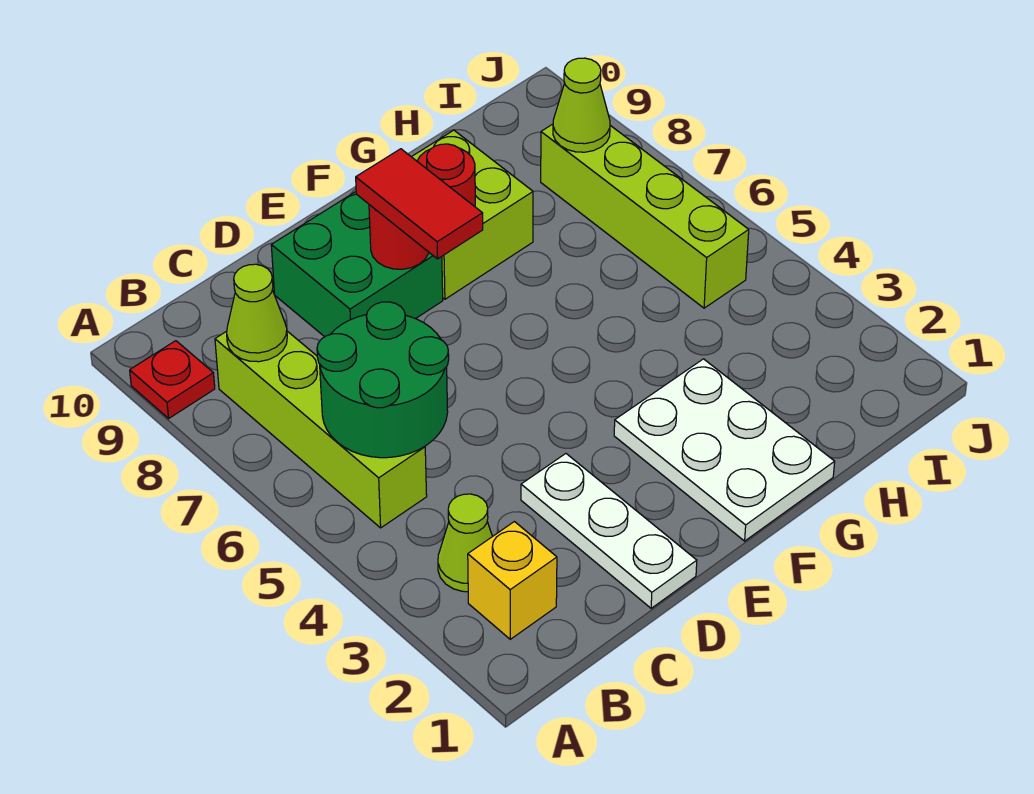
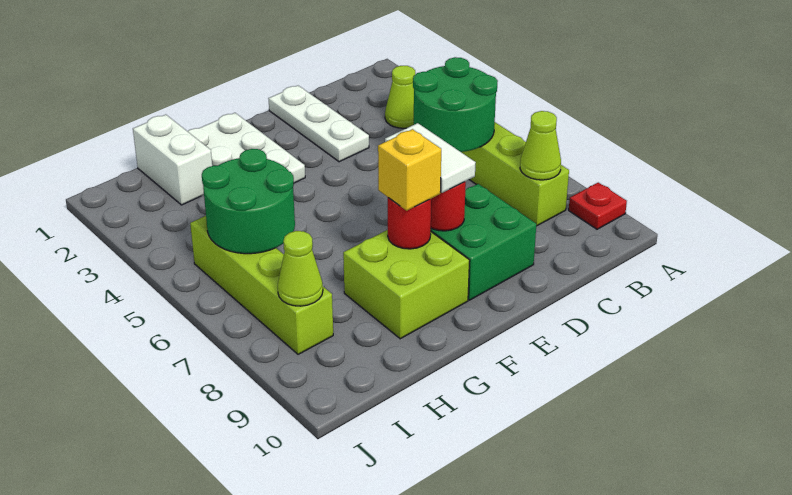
yellow brick B2 level 1 -> yellow brick F8 level 3
red tile E7:E8 level 3 -> white tile E7:E8 level 3
none -> white brick H1:H2 level 1
none -> green round brick H5:I6 level 2

